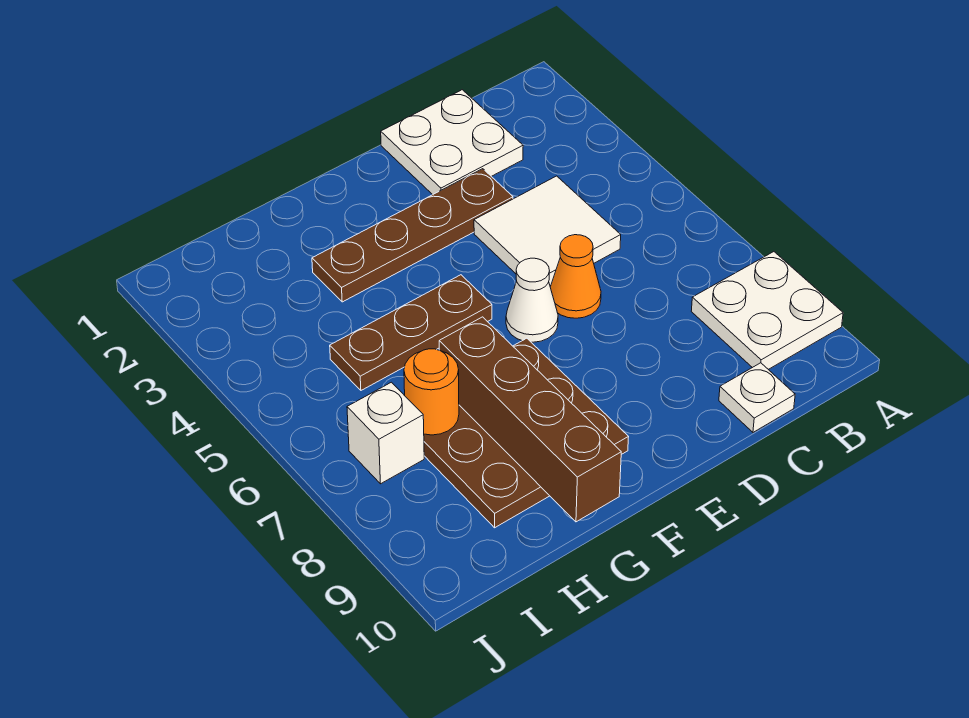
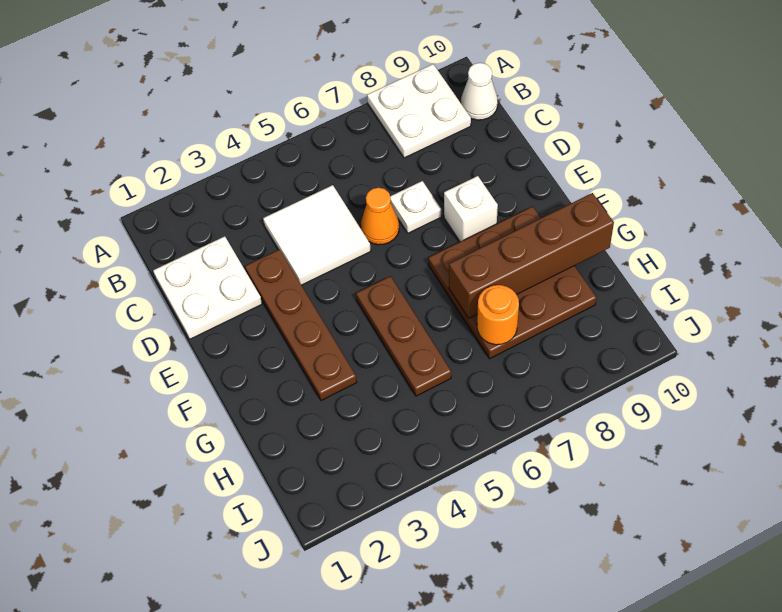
white plate C10 level 1 -> white plate D7 level 1
white cone E6 level 1 -> white cone B10 level 1
white brick I7 level 1 -> white brick E8 level 1

